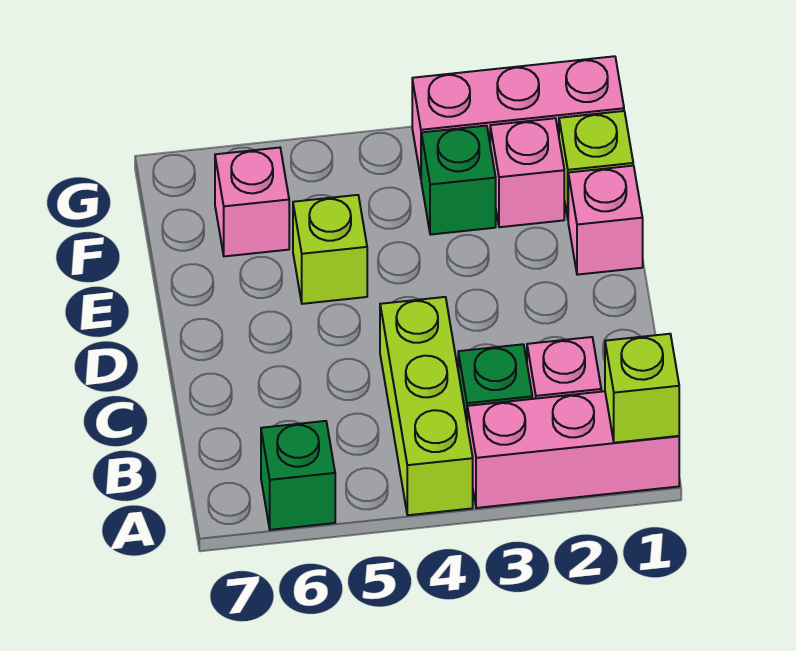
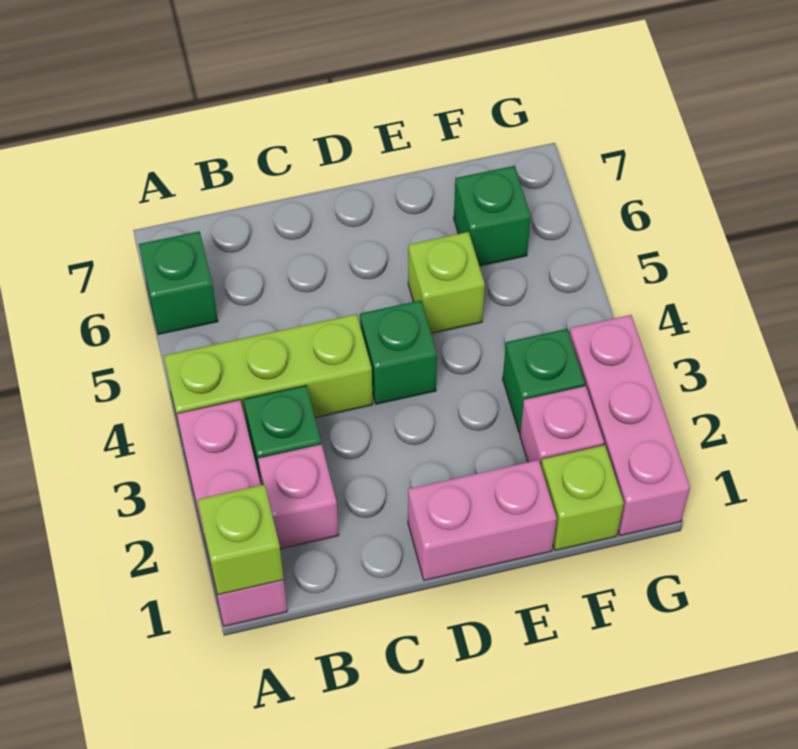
none -> green brick D4 level 1
pink brick E1 level 1 -> pink brick D1:E1 level 1
pink brick F6 level 1 -> green brick F6 level 1

